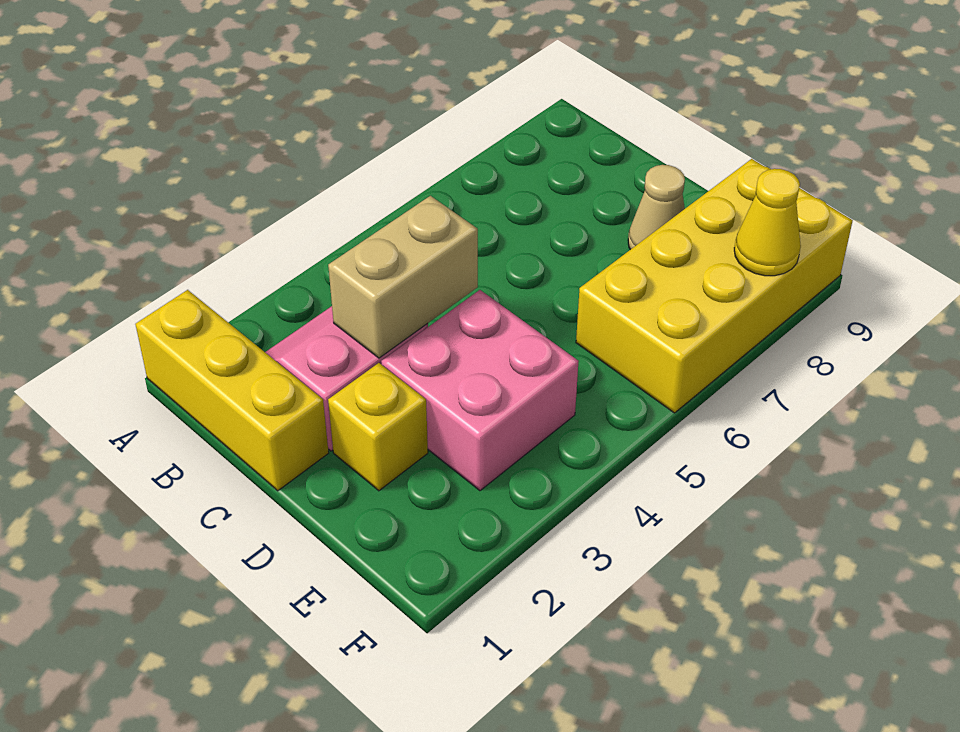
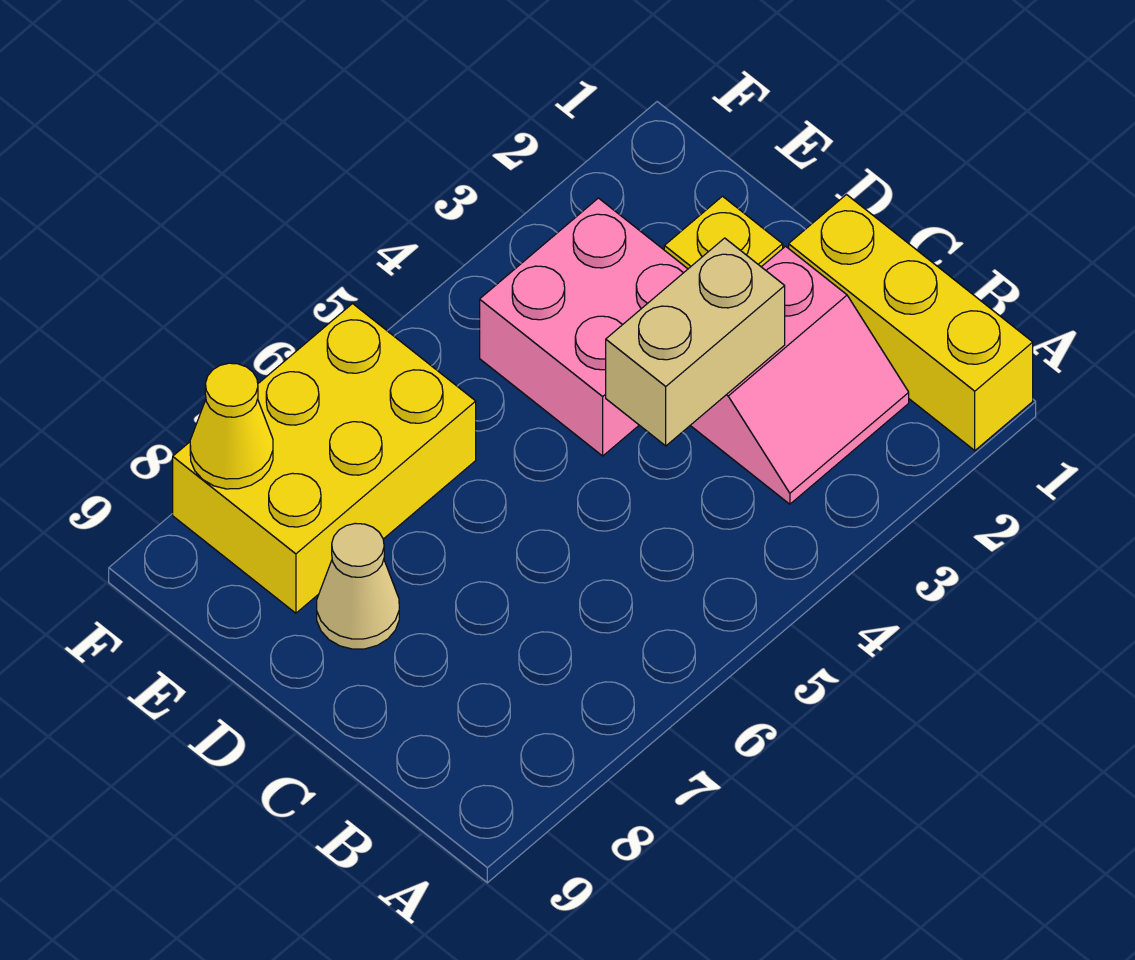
yellow brick E6:F9 level 1 -> yellow brick E6:F8 level 1

